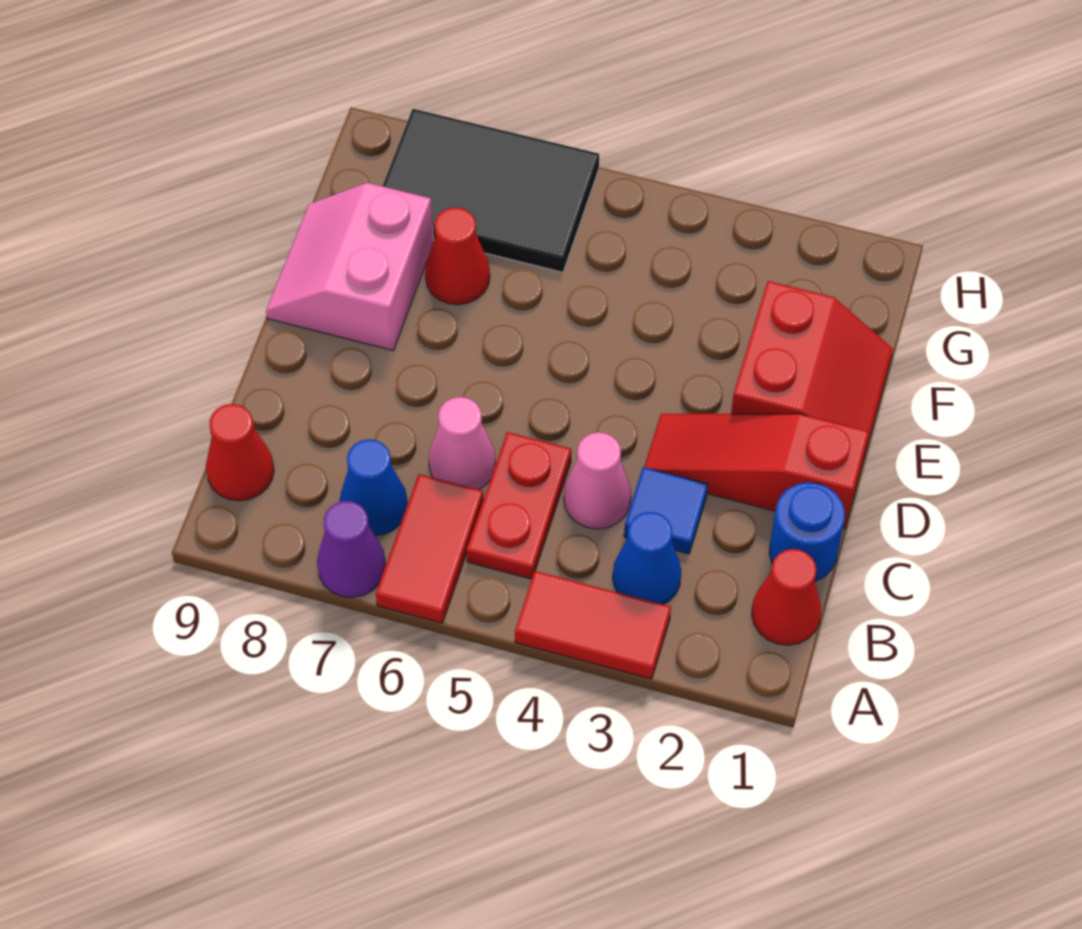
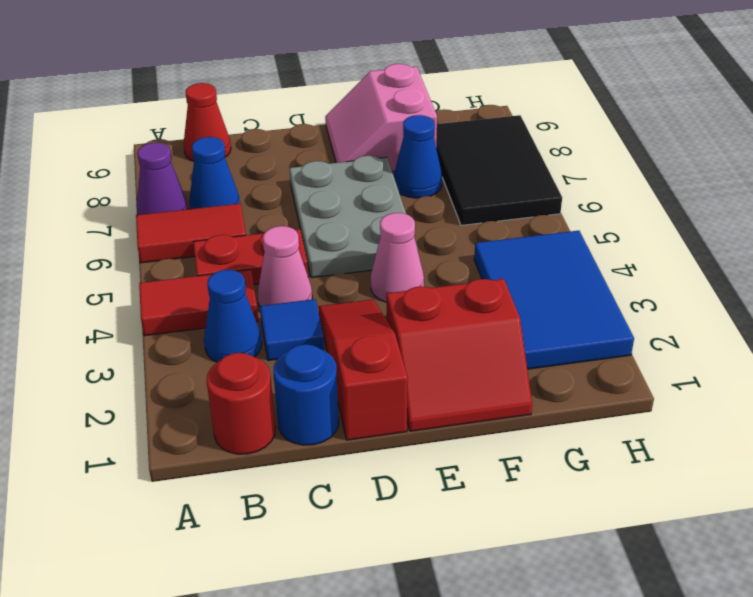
red tile A3:A4 level 1 -> red tile A4:B4 level 1
red cone B1 level 1 -> red round brick B1 level 1
pink cone C6 level 1 -> pink cone E4 level 1
none -> grey plate D5:E7 level 1
pink slope E8:F9 level 1 top 8 -> pink slope E8:F9 level 1 top F
red cone F7 level 1 -> blue cone F7 level 1
none -> blue tile G2:H4 level 1

